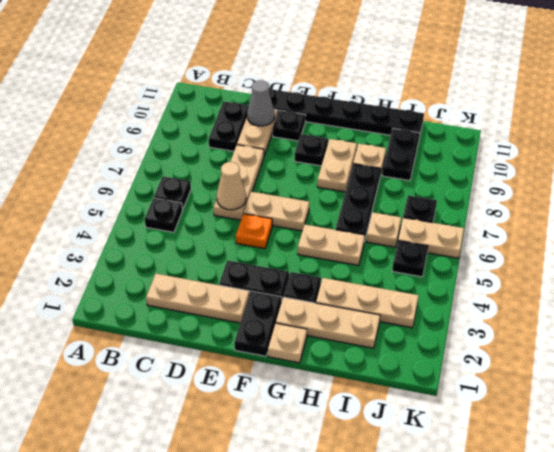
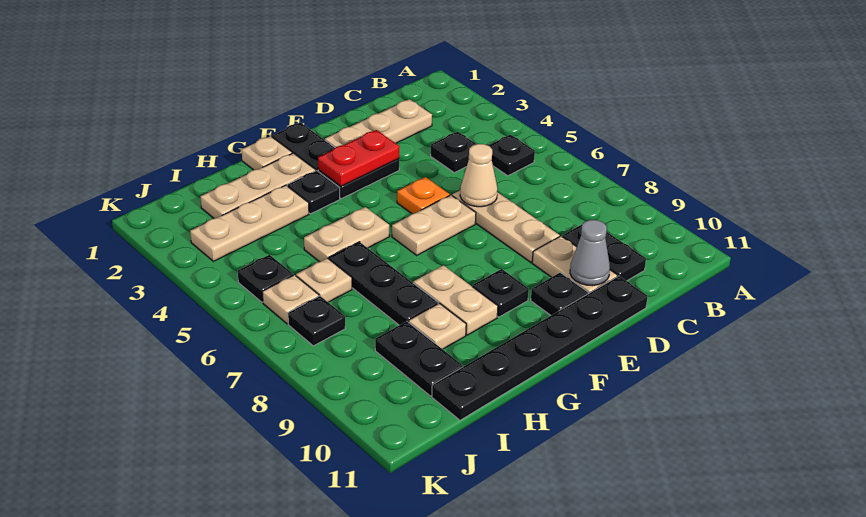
black plate B6 level 1 -> black plate C4 level 1
none -> red plate E3:F3 level 2
tan plate J6:K6 level 1 -> tan plate J6 level 1

